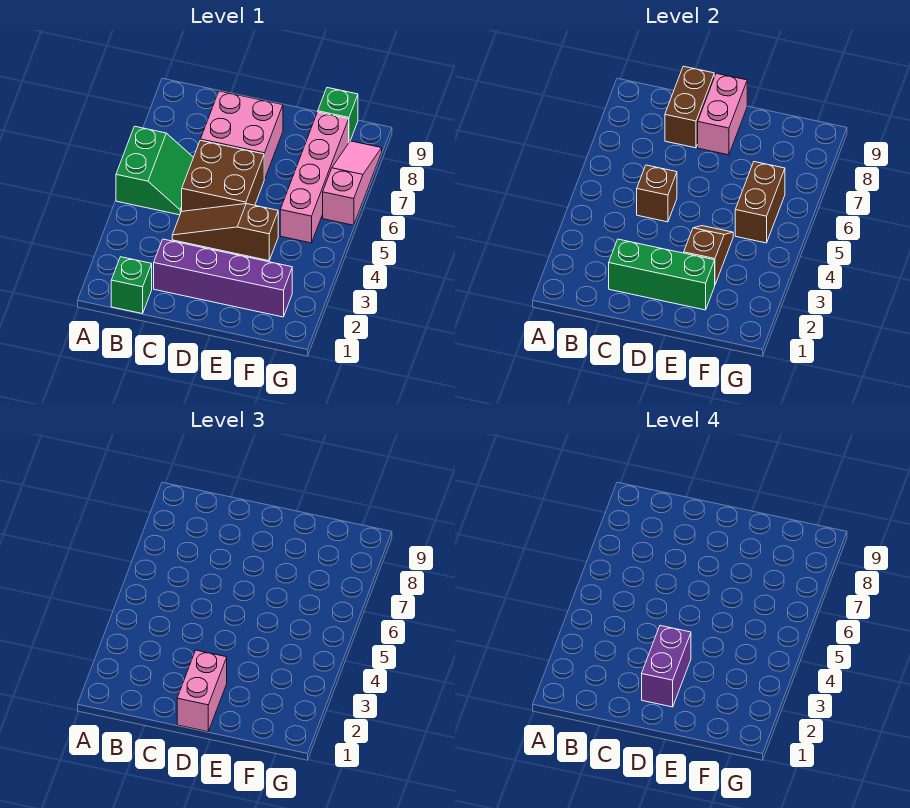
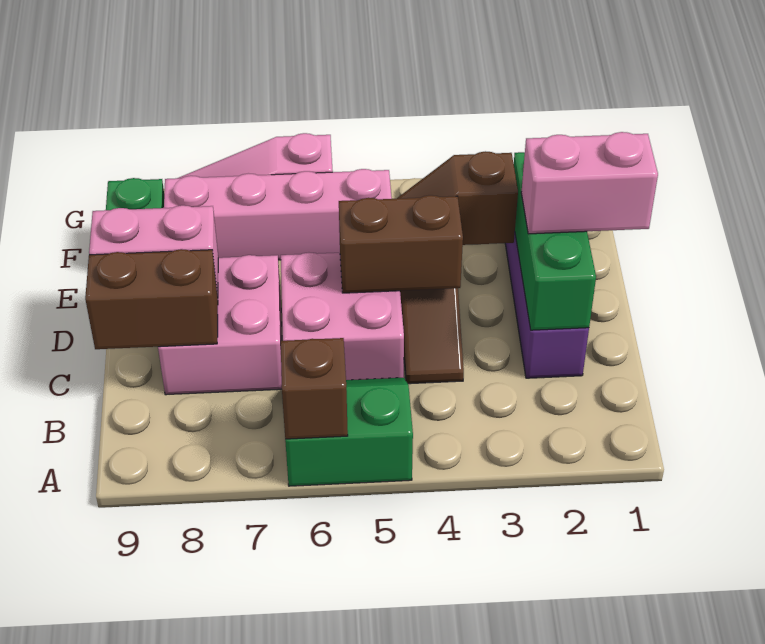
green brick B1 level 1 -> none
brown brick C5:D6 level 1 -> pink brick C5:D6 level 1
brown brick C5 level 2 -> brown brick A6 level 2
purple brick D2:D3 level 4 -> none
brown brick F5:F6 level 2 -> brown brick D4:D5 level 2

